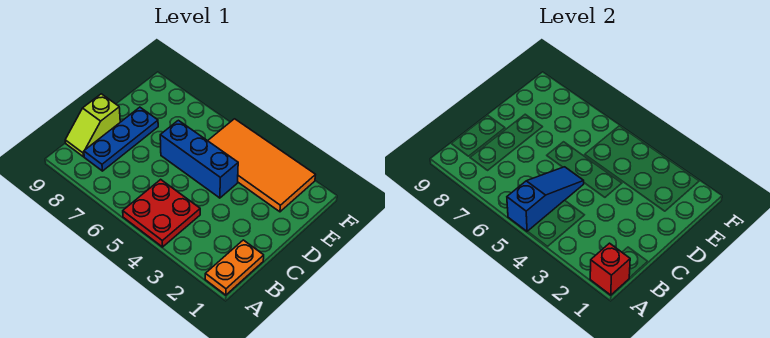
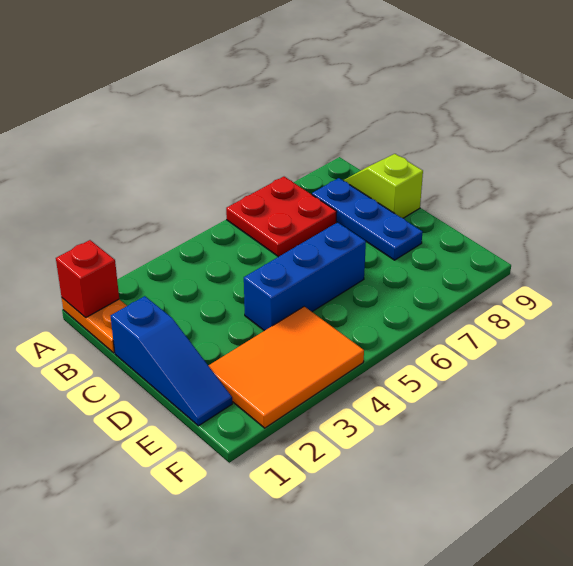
red plate A4:B5 level 1 -> red plate A6:B7 level 1
blue slope A5:C5 level 2 top A -> blue slope C1:E1 level 1 top C
orange tile E2:F5 level 1 -> orange tile E2:F4 level 1

